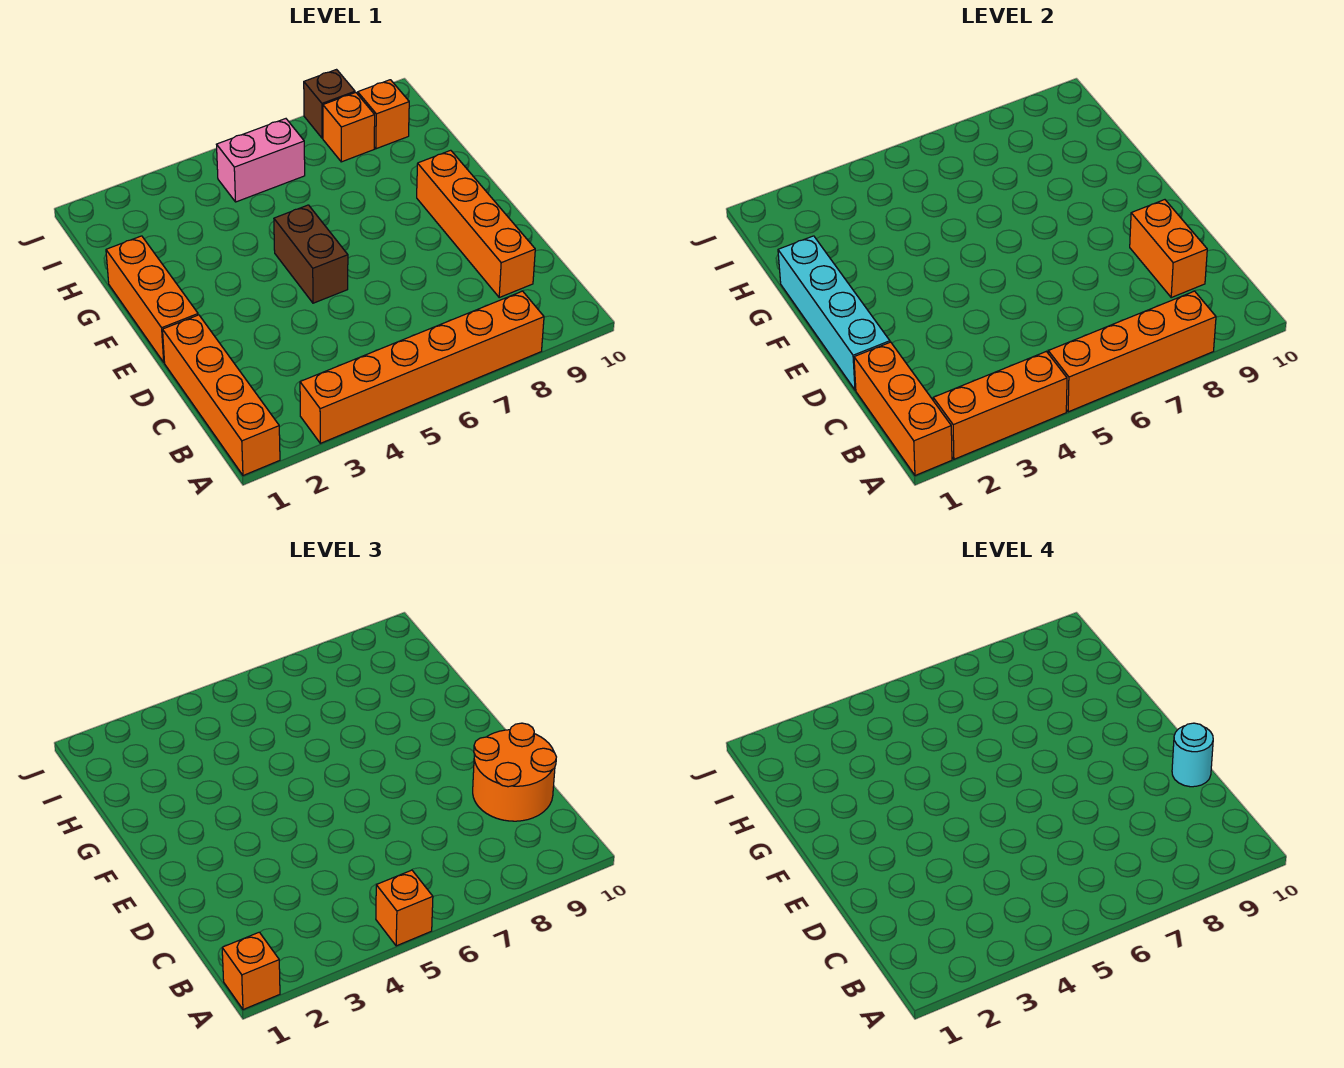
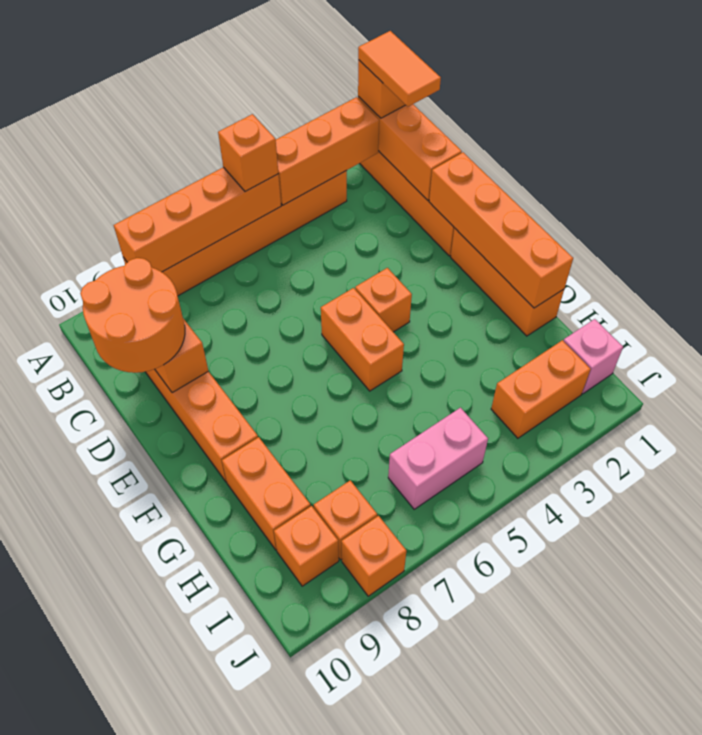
none -> orange tile A1:B1 level 4
cyan brick D1:G1 level 2 -> orange brick D1:G1 level 2
cyan round brick D10 level 4 -> none
none -> orange brick E4 level 1
brown brick E5:F5 level 1 -> orange brick E5:F5 level 1
none -> orange brick G9:H9 level 1
none -> pink brick I1 level 1
none -> orange brick I2:I3 level 1
brown brick J8 level 1 -> orange brick J8 level 1

